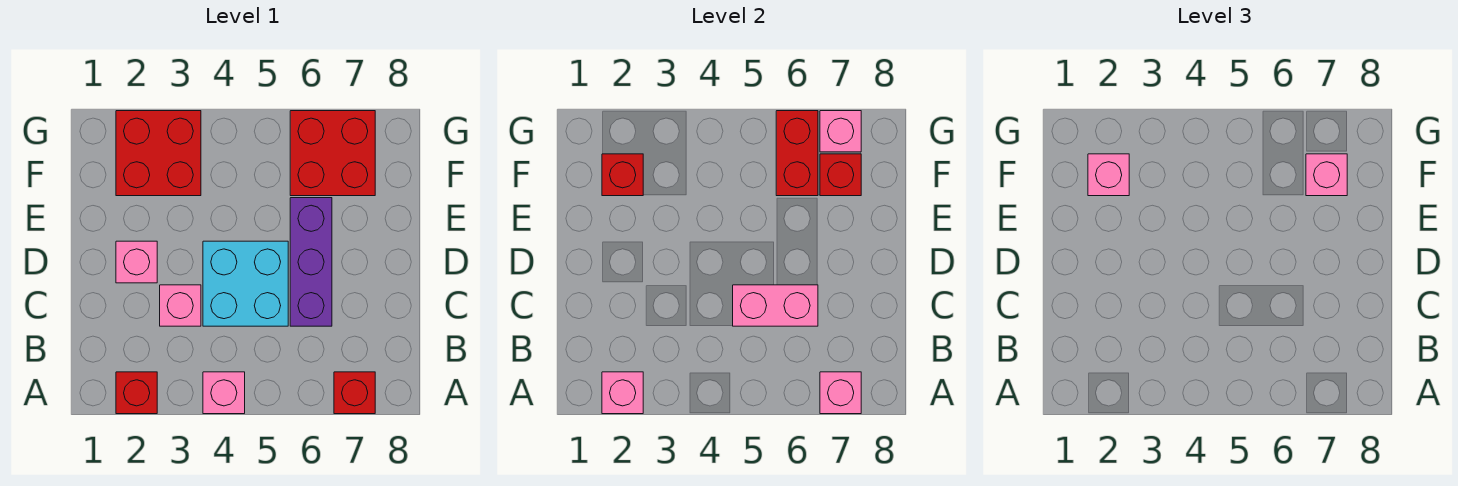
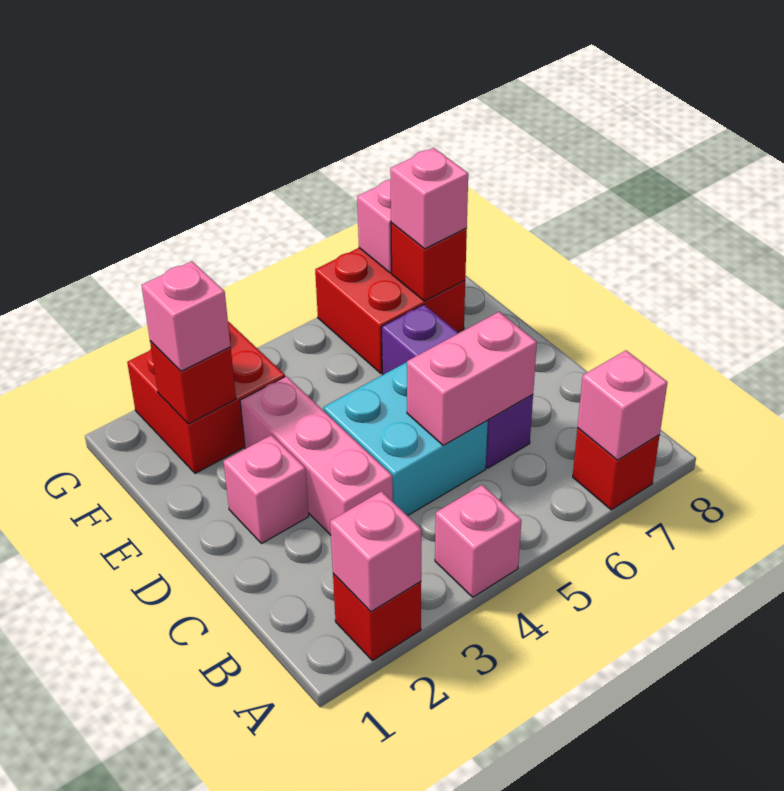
pink brick C3 level 1 -> pink brick C3:E3 level 1
red brick F6:G6 level 2 -> none

